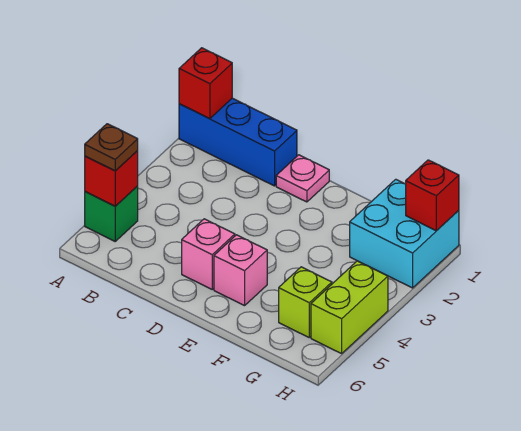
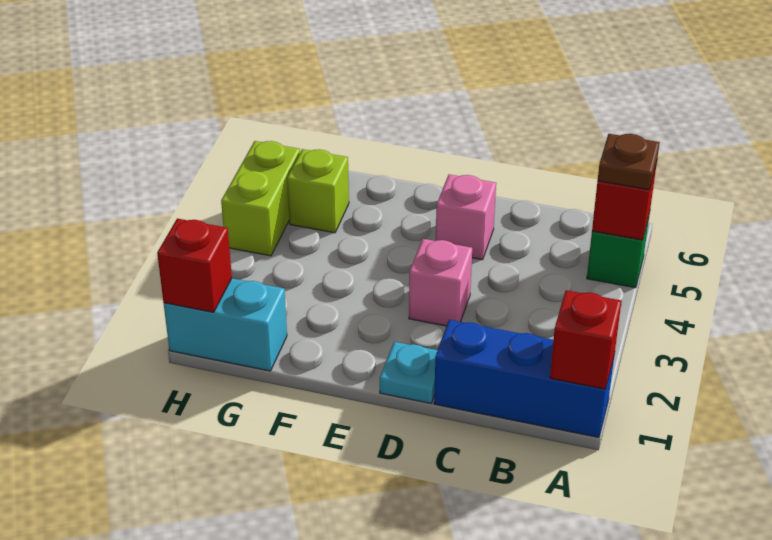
pink plate D1 level 1 -> cyan plate D1 level 1
pink brick E5 level 1 -> pink brick D3 level 1
cyan brick G1:H2 level 1 -> cyan brick G1:H1 level 1

